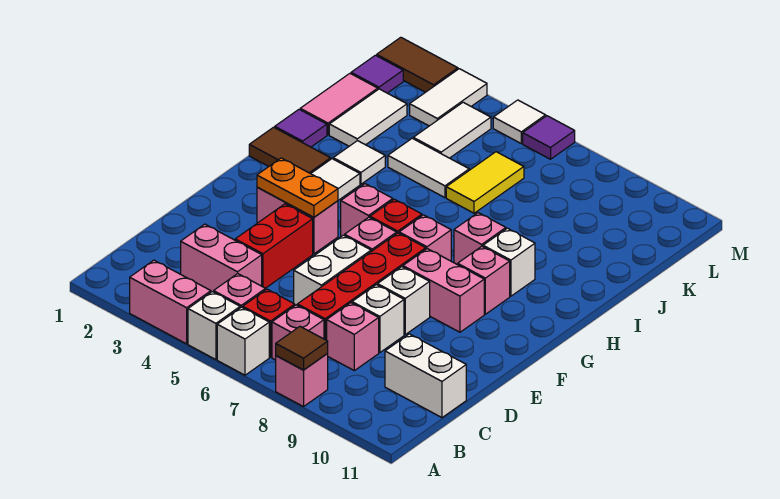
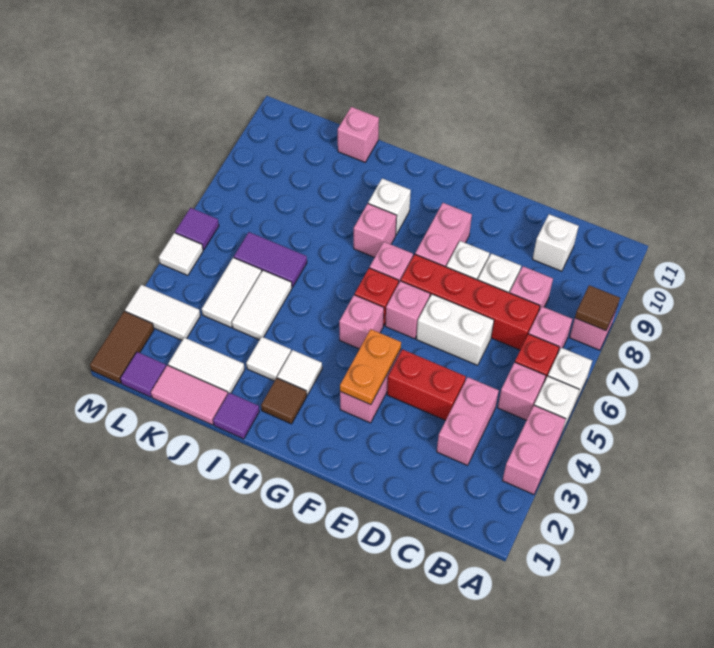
white brick C10:C11 level 1 -> white brick C10 level 1
pink brick G9 level 1 -> pink brick J11 level 1
brown tile H1:H2 level 1 -> brown tile H2 level 1
yellow tile J6:K6 level 1 -> purple tile J6:K6 level 1
white tile K4:L4 level 1 -> white tile K4:K5 level 1

